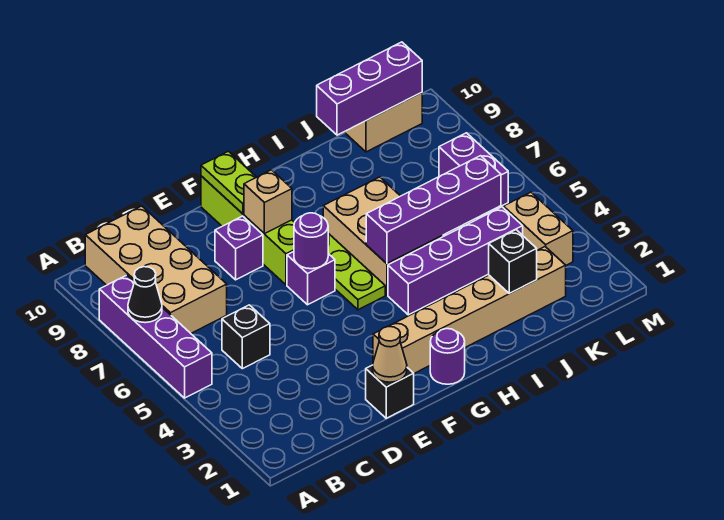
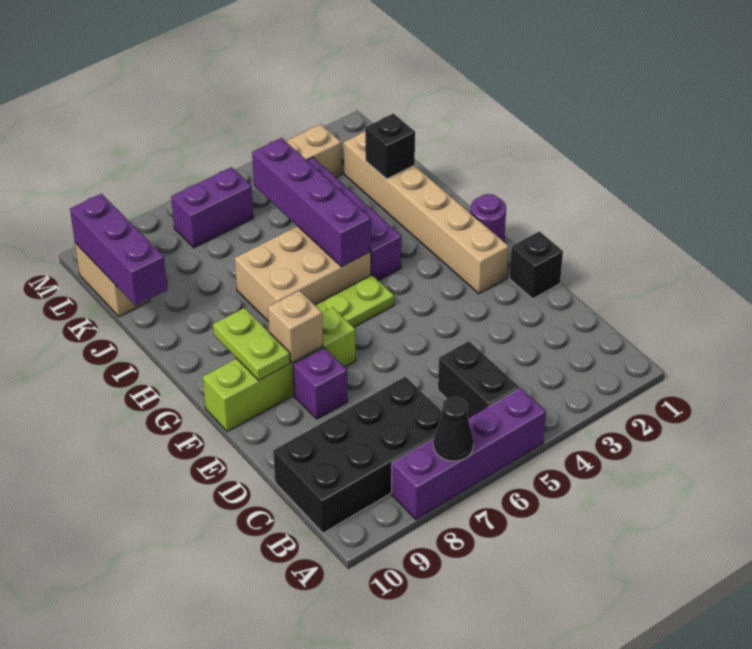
tan brick B7:C10 level 1 -> black brick B7:C10 level 1
black brick C5 level 1 -> black brick B5:C5 level 1
tan cone E1 level 2 -> none
purple brick F6 level 1 -> none
purple round brick F6 level 2 -> none
lime plate F9:F10 level 2 -> lime plate F9:G9 level 2

